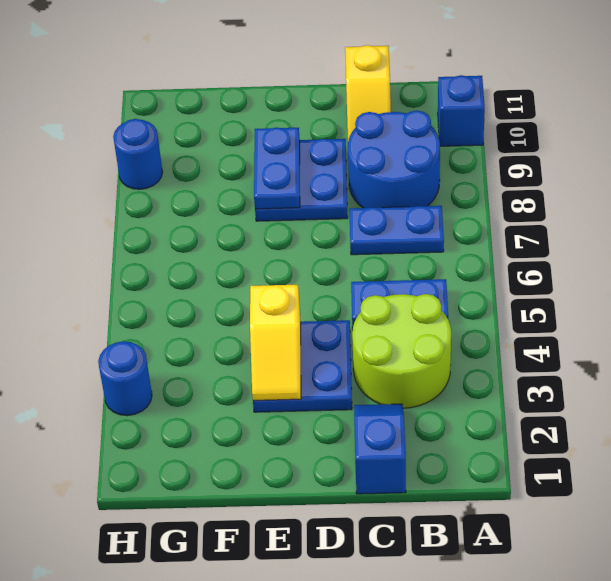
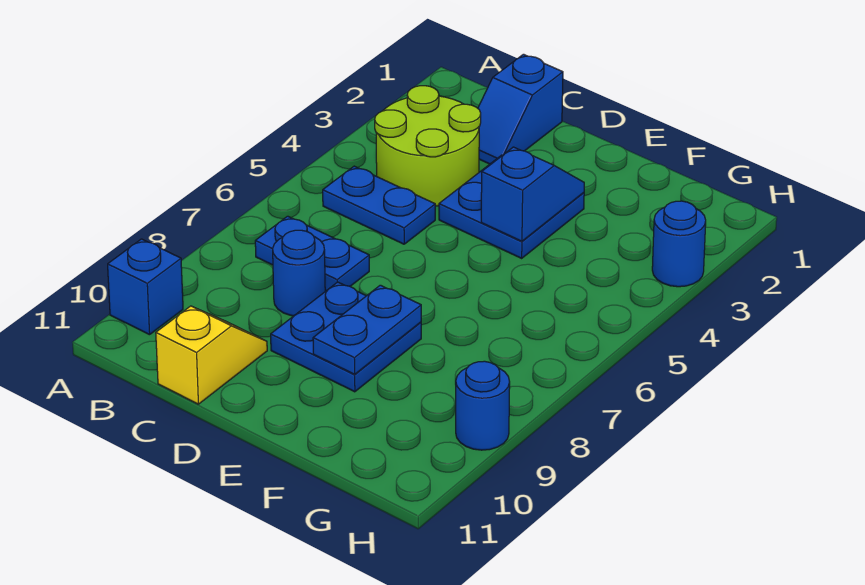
blue round brick B8:C9 level 1 -> blue round brick C8 level 1
yellow slope E3:E4 level 2 top 4 -> blue slope E3:E4 level 2 top 4

